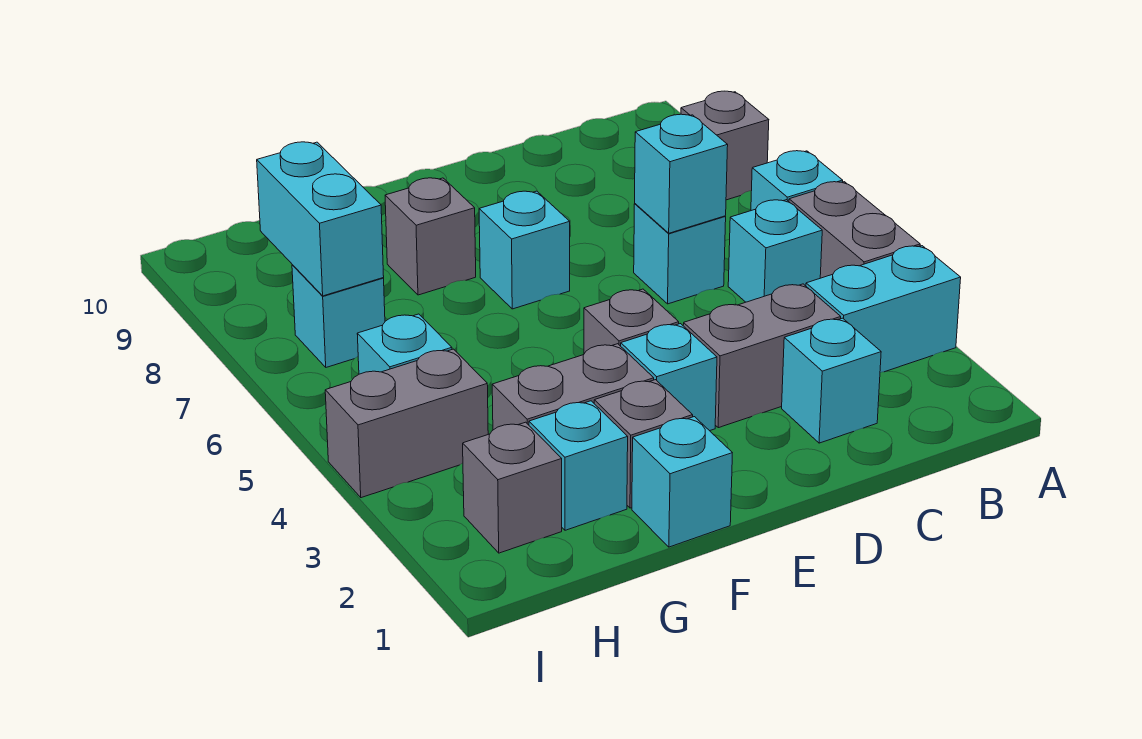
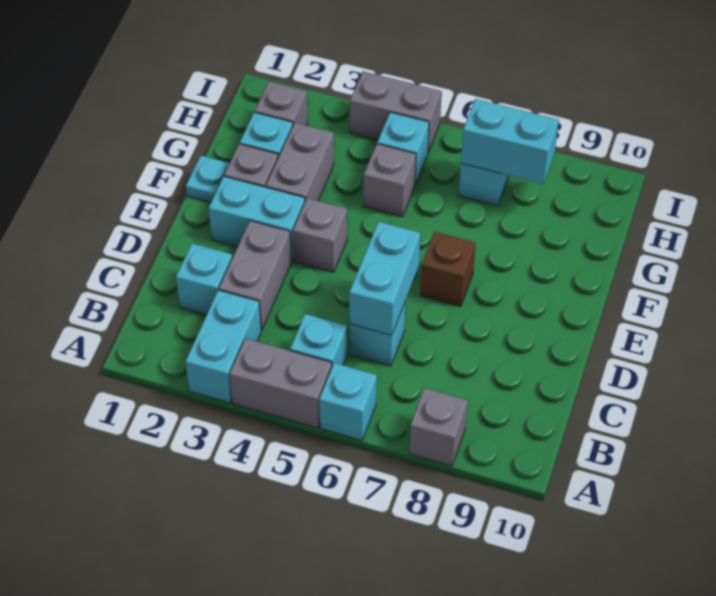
cyan brick C6 level 2 -> cyan brick C6:D6 level 2
cyan brick E3 level 1 -> cyan brick E2:E3 level 1
cyan brick E7 level 1 -> brown brick E7 level 1
cyan brick F1 level 1 -> cyan plate F1 level 1
grey brick F8 level 1 -> grey brick G5 level 1
grey brick H4:I4 level 1 -> grey brick I4:I5 level 1

